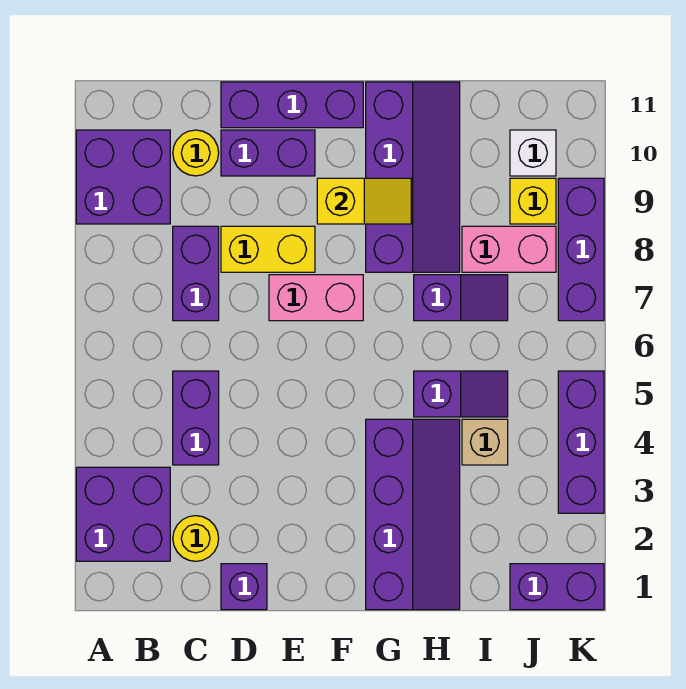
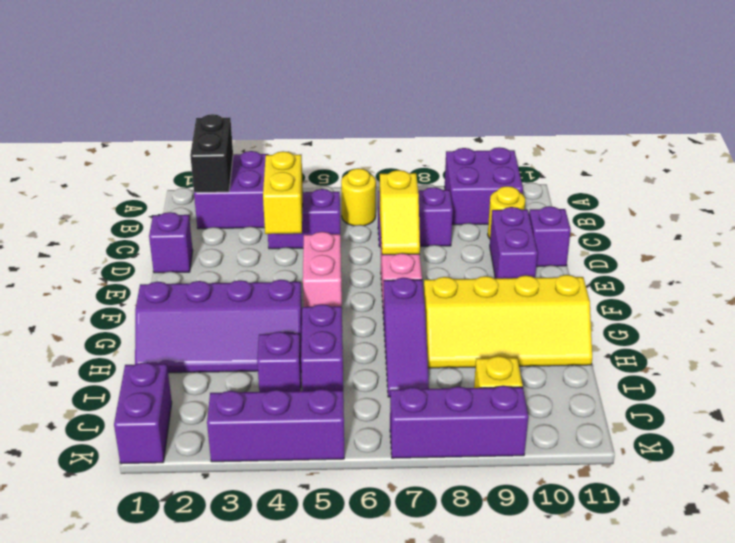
none -> black brick A2:B2 level 2
yellow round brick C2 level 1 -> yellow round brick B6 level 1
yellow brick D8:E8 level 1 -> yellow brick C4:D4 level 2
purple brick D11:F11 level 1 -> purple brick D11 level 1
yellow slope F9:G9 level 2 top F -> yellow slope D7:E7 level 2 top D
purple slope G8:H11 level 1 top G -> yellow slope G8:H11 level 1 top G
purple slope H5:I5 level 1 top H -> purple brick H5:I5 level 1
purple slope H7:I7 level 1 top H -> purple slope G7:I7 level 1 top G
tan brick I4 level 1 -> purple brick I4 level 1
pink brick I8:J8 level 1 -> pink brick E5:F5 level 1
white brick J10 level 1 -> none

